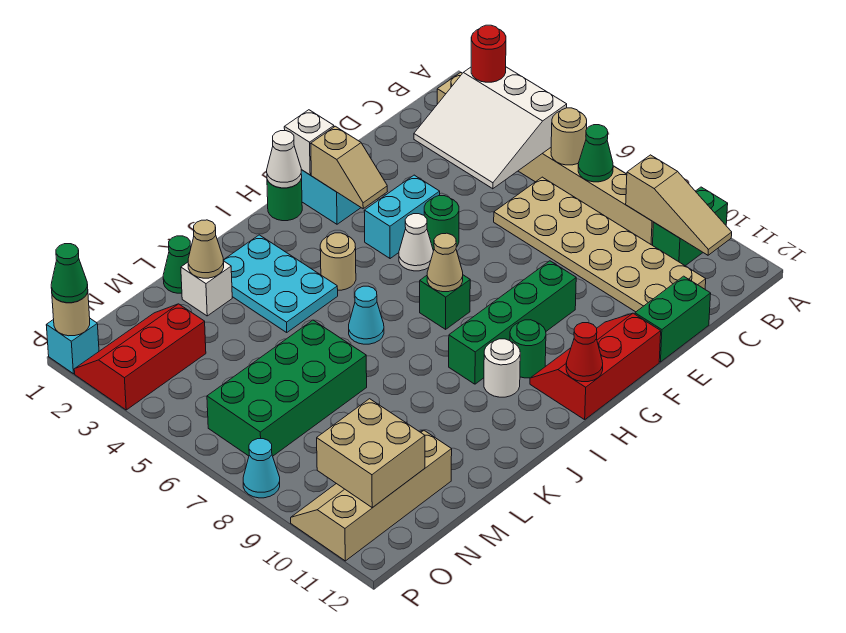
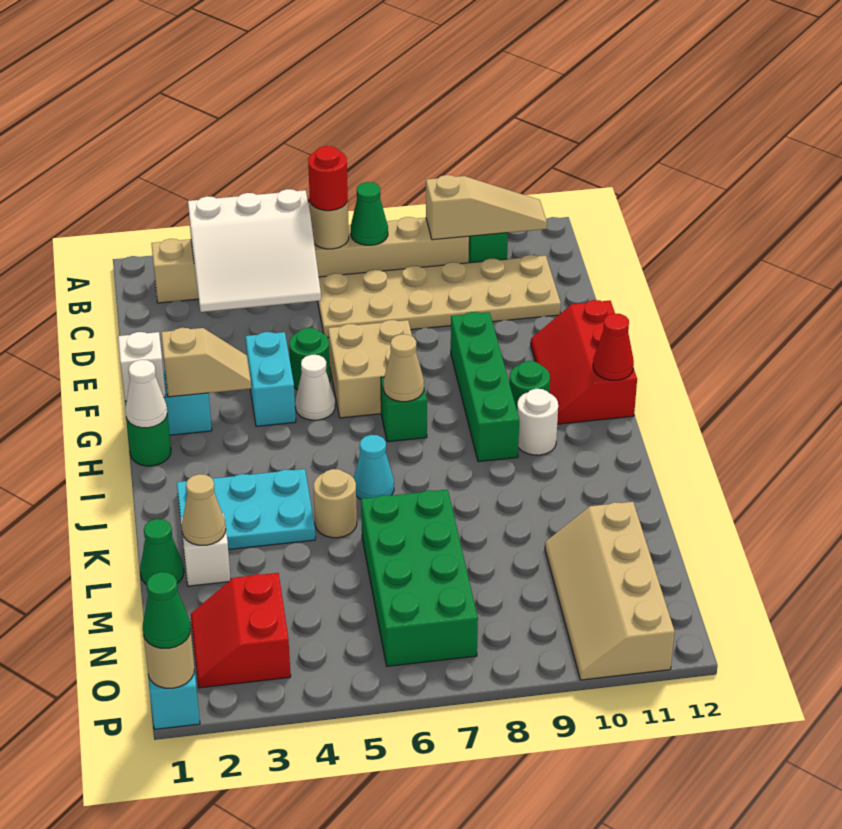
red round brick B3 level 3 -> red round brick B6 level 3
green brick D12:E12 level 1 -> none
tan round brick I4 level 1 -> tan round brick K5 level 1
red slope N2:P3 level 1 top 3 -> red slope N2:O3 level 1 top 3
tan brick N10:O11 level 2 -> tan brick F6:G7 level 1
cyan cone P8 level 1 -> none

